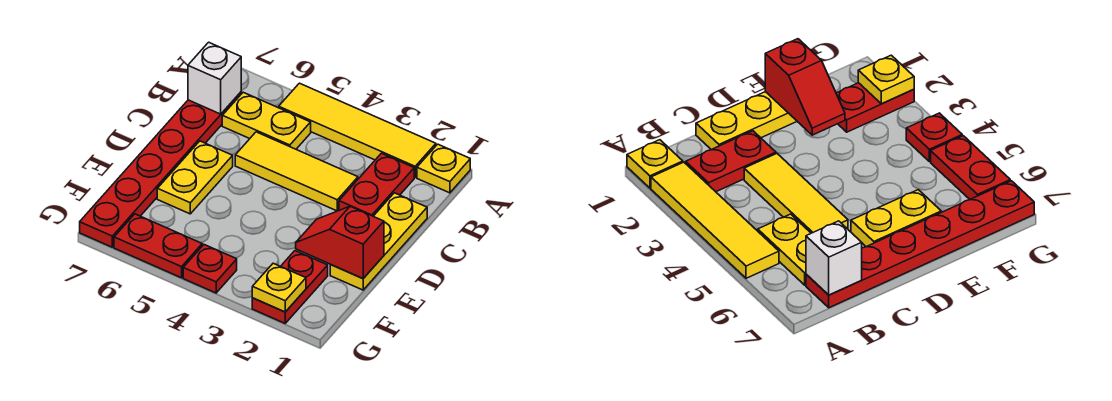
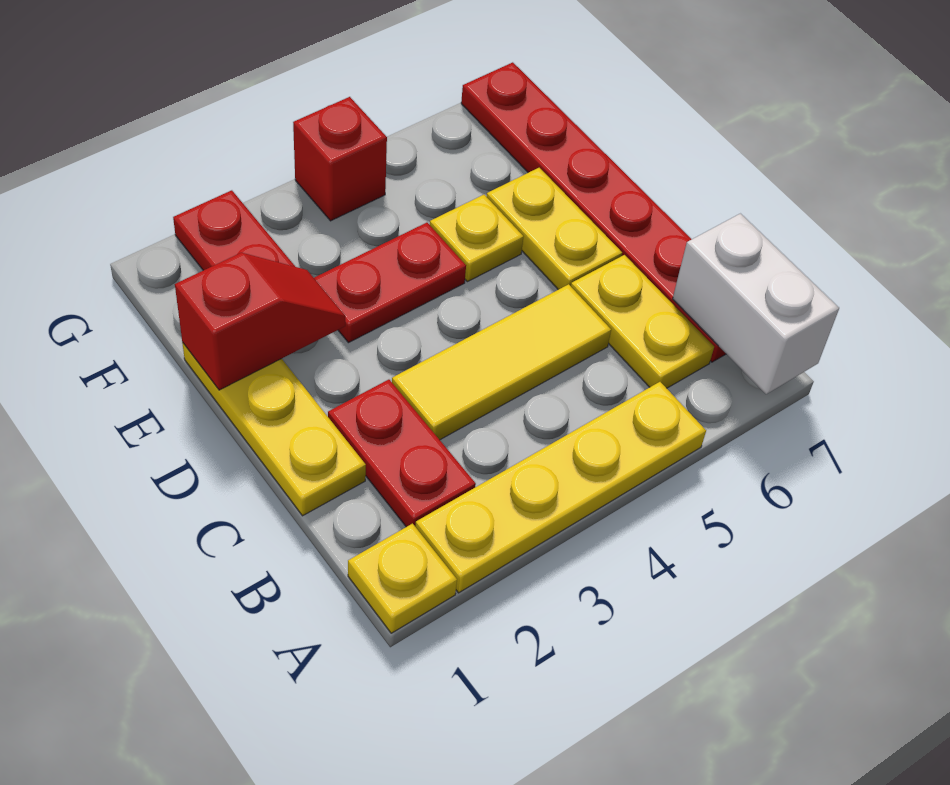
yellow tile A2:A5 level 1 -> yellow plate A2:A5 level 1
yellow plate B5:B6 level 1 -> yellow plate B6:C6 level 1
white brick B7 level 2 -> white brick A7:B7 level 2
yellow plate G2 level 2 -> yellow plate E5 level 1
red plate G4 level 1 -> red brick G4 level 1
red plate G5:G6 level 1 -> red plate E3:E4 level 1

